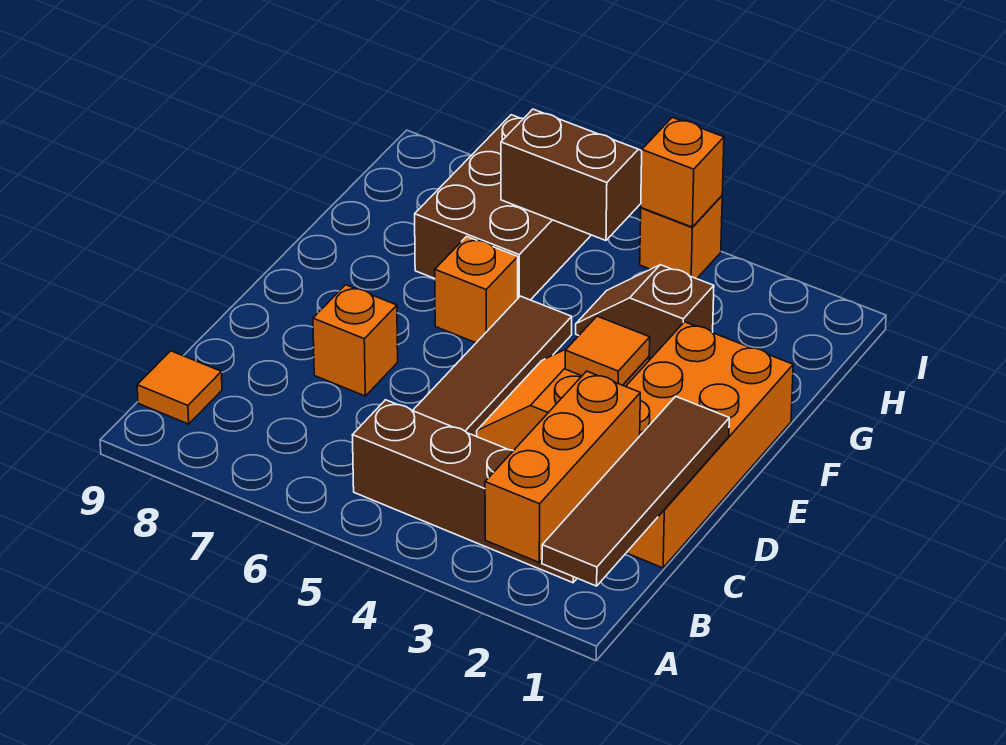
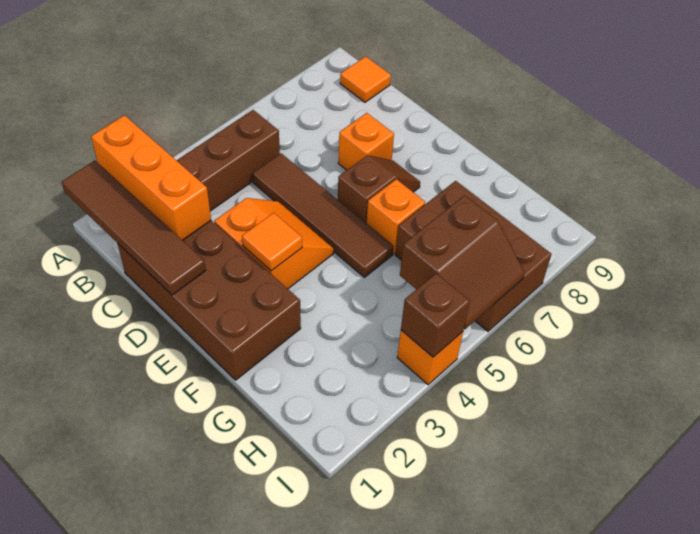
orange brick C1:F2 level 1 -> brown brick C1:F2 level 1
brown slope G3:G4 level 1 top 3 -> brown slope E6:E7 level 1 top 6
orange brick I4 level 2 -> brown brick I4 level 2

